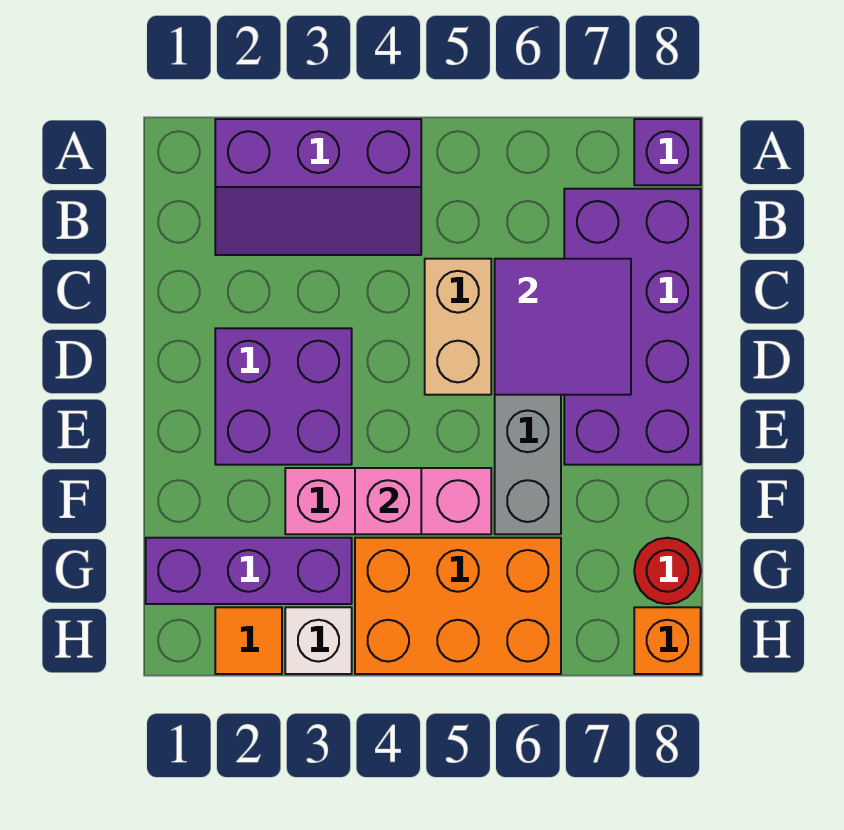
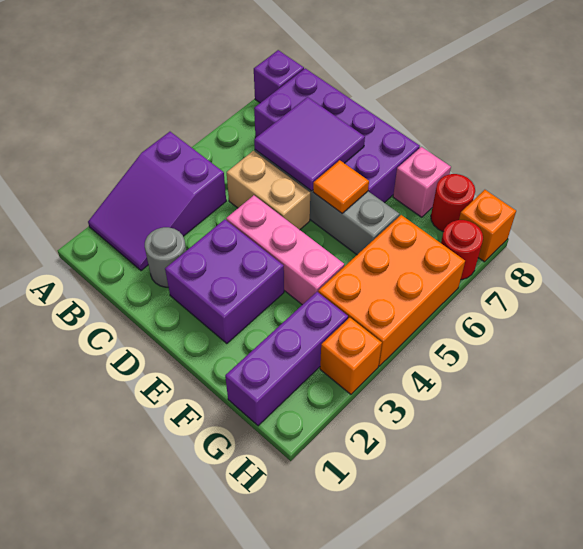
purple slope A2:B4 level 1 top A -> purple slope A2:B4 level 1 top 4
none -> grey round brick C2 level 1
pink brick F3:F5 level 1 -> pink brick D4:F4 level 1
pink brick F4 level 2 -> pink brick F8 level 1
orange tile H2 level 1 -> orange tile E6 level 2
white brick H3 level 1 -> orange brick H3 level 1
none -> red round brick H7 level 1

